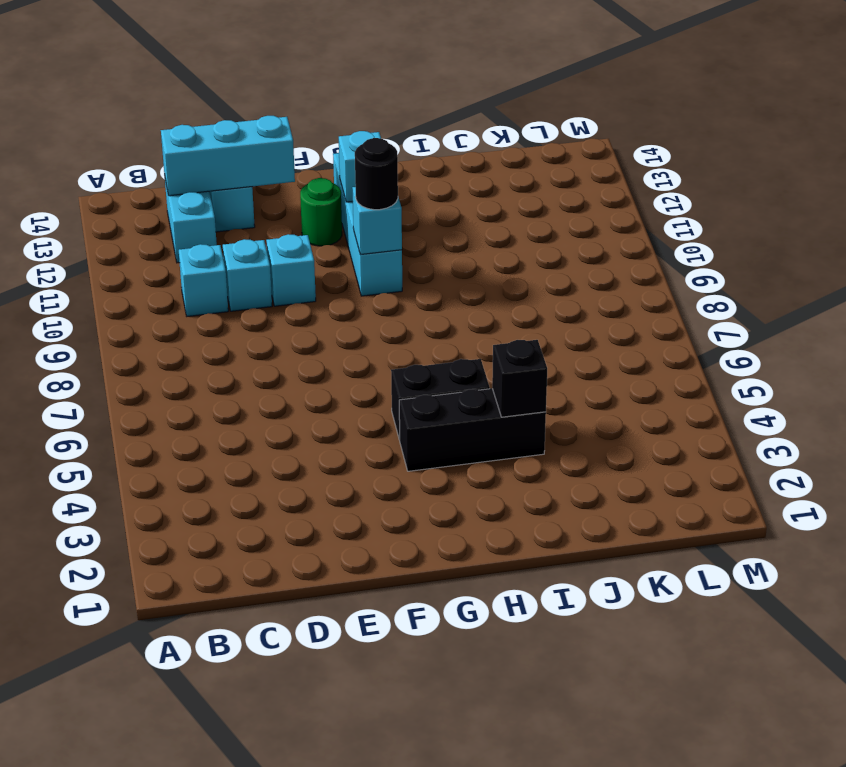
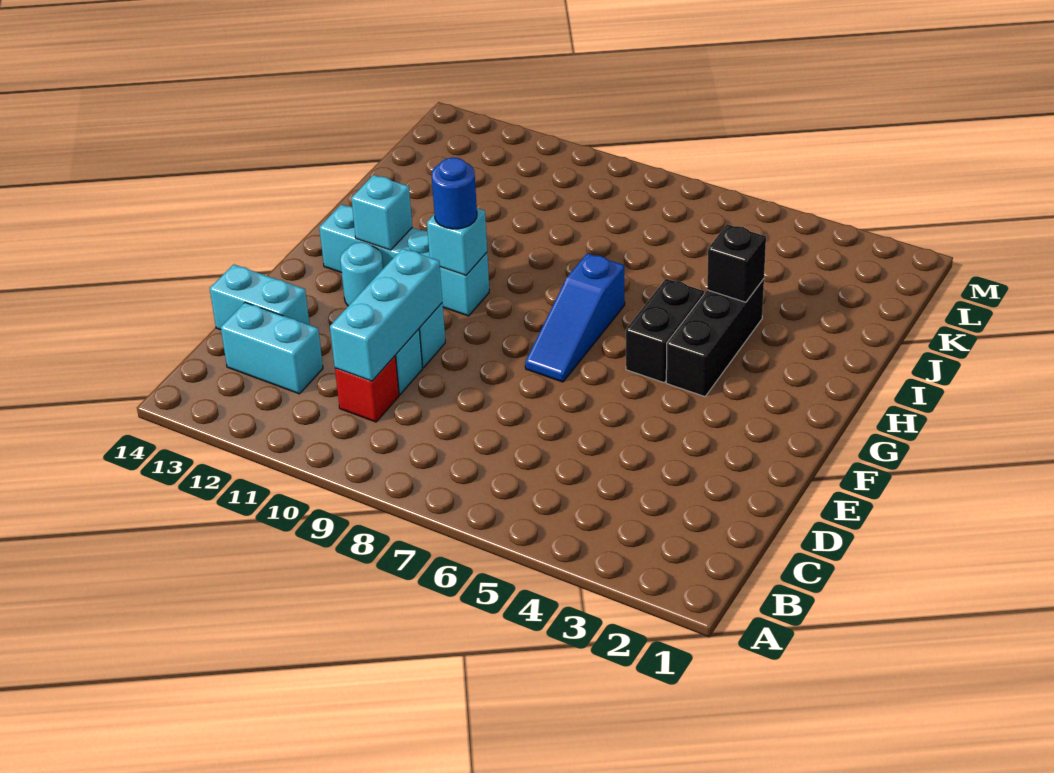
cyan brick C10 level 1 -> red brick C10 level 1
cyan brick C13:E13 level 2 -> cyan brick C10:E10 level 2
none -> blue slope F7:H7 level 1 top H
green round brick F12 level 1 -> cyan round brick F12 level 1
black round brick G10 level 3 -> blue round brick G10 level 3

